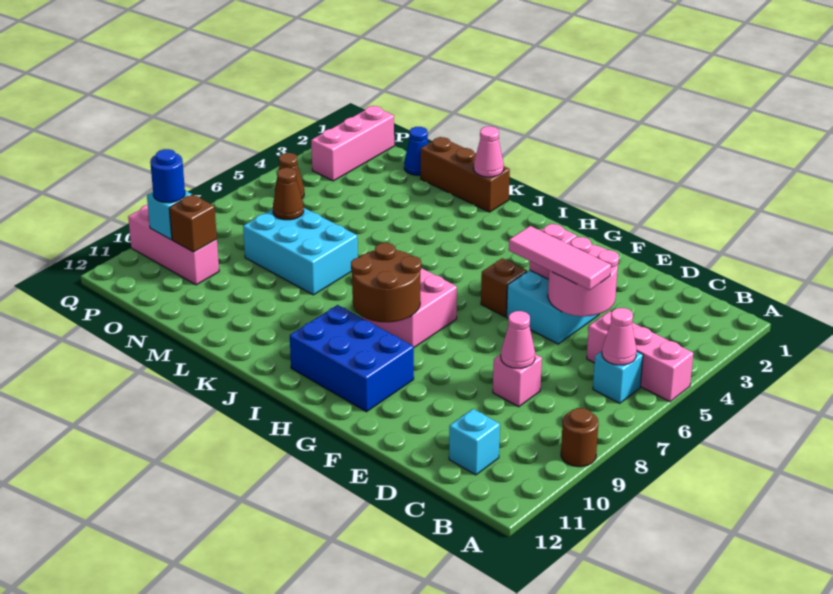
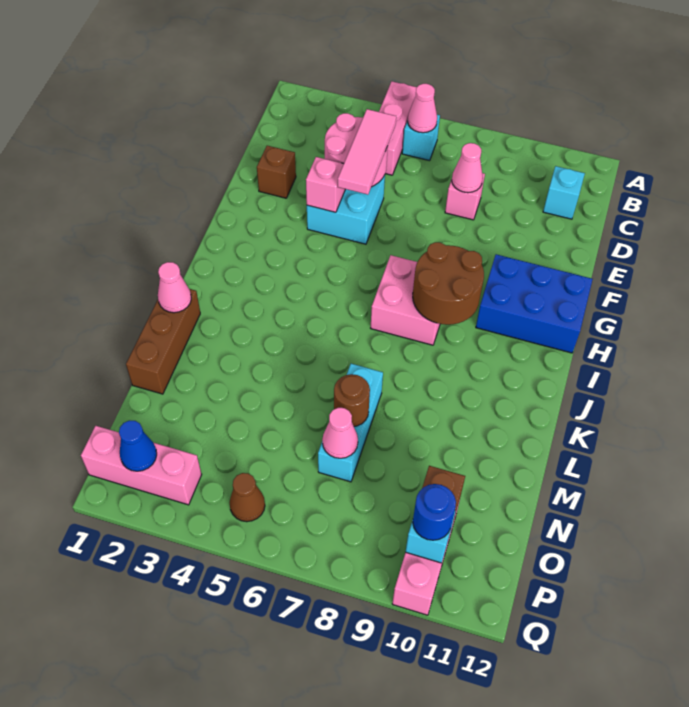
brown round brick A9 level 1 -> brown round brick M7 level 2
brown brick G5 level 1 -> brown brick E2 level 1
blue brick G10:I11 level 1 -> blue brick G10:H12 level 1
cyan brick L7:N8 level 1 -> cyan brick L7:N7 level 1
blue cone N1 level 1 -> blue cone P2 level 2
brown cone N7 level 2 -> pink cone N7 level 2

